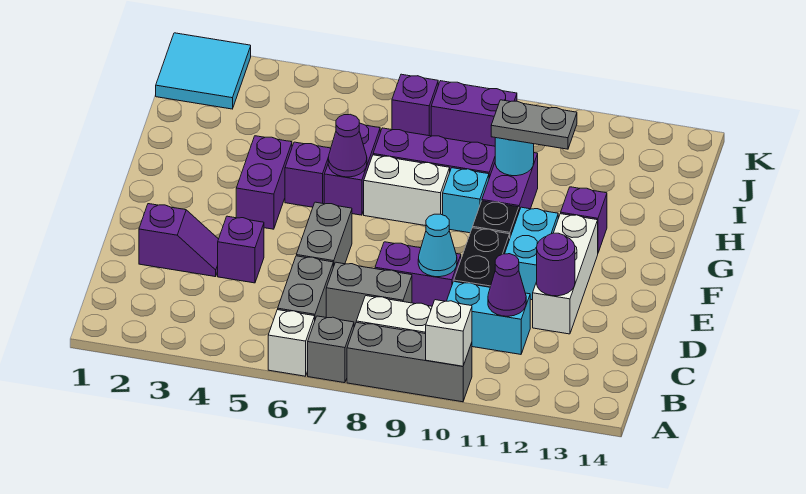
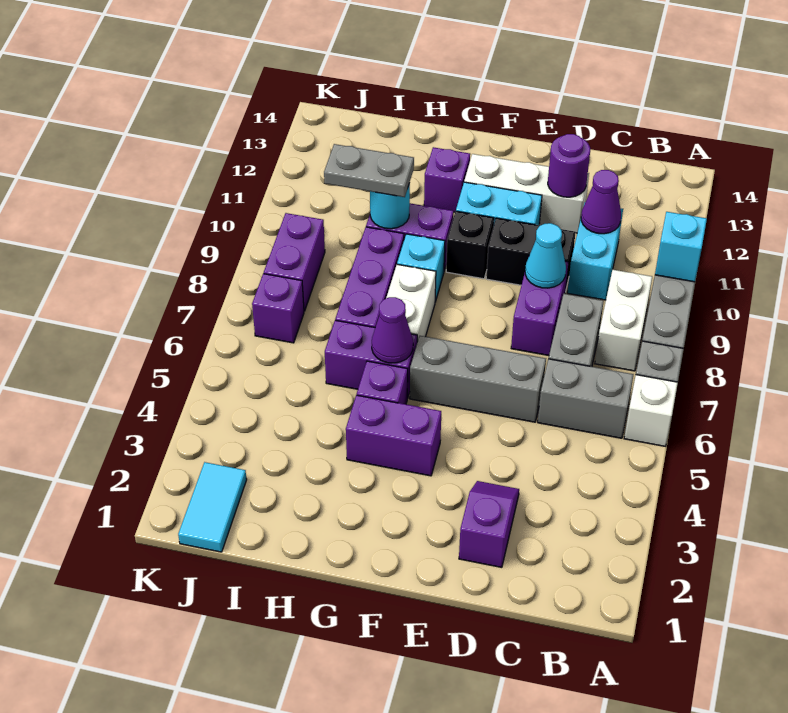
white brick A10 level 2 -> cyan brick A10 level 2
purple brick D4 level 1 -> none
grey brick D6:E6 level 1 -> grey brick D6:F6 level 1
grey plate H10:H11 level 3 -> grey plate H10:I10 level 3
cyan tile J1:K2 level 1 -> cyan tile J1:J2 level 1

